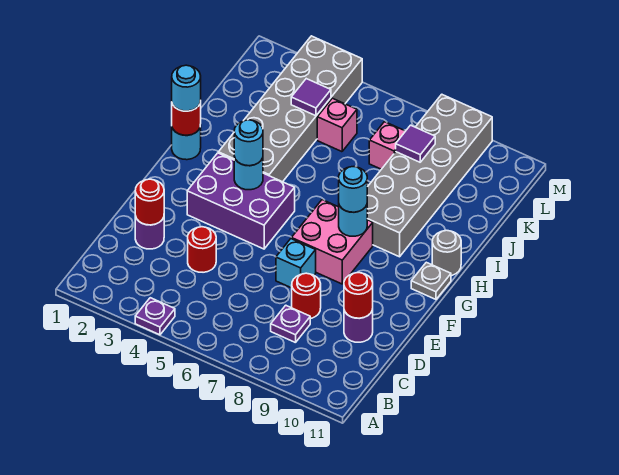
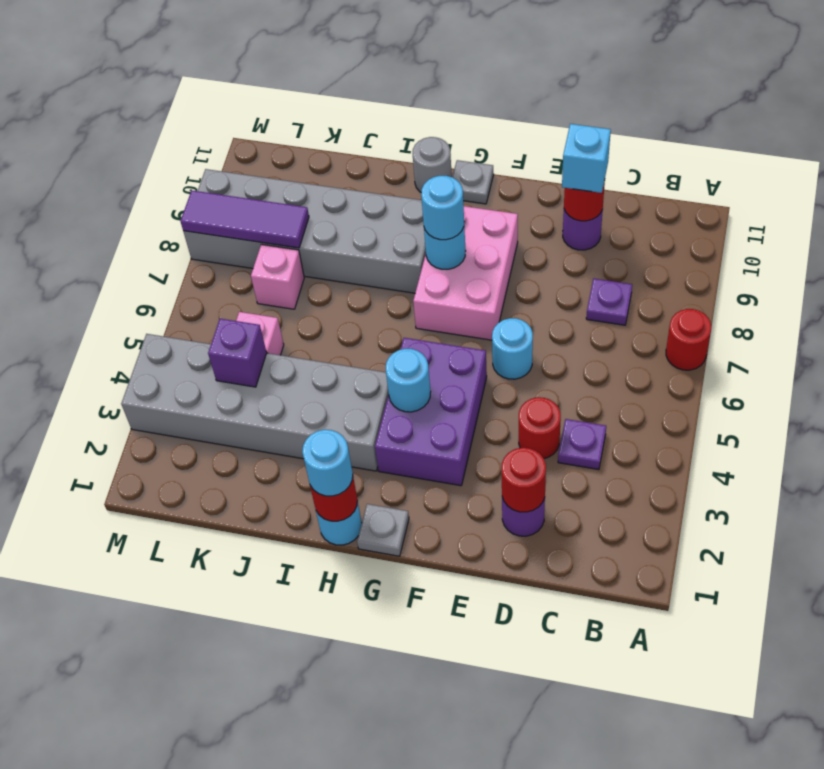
purple plate A4 level 1 -> purple plate C4 level 1
red round brick D8 level 1 -> red round brick A7 level 1
cyan brick E7 level 1 -> cyan brick D10 level 3
pink brick F7:G8 level 1 -> pink brick F7:G9 level 1
none -> grey plate G1 level 1
cyan round brick G4 level 3 -> cyan round brick E6 level 1
purple tile K4 level 2 -> purple brick K4 level 2
purple tile K8 level 2 -> purple tile K8:M8 level 2

